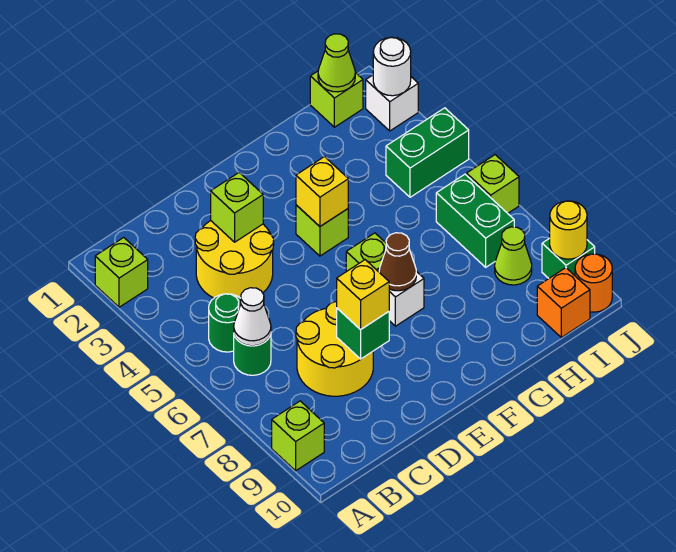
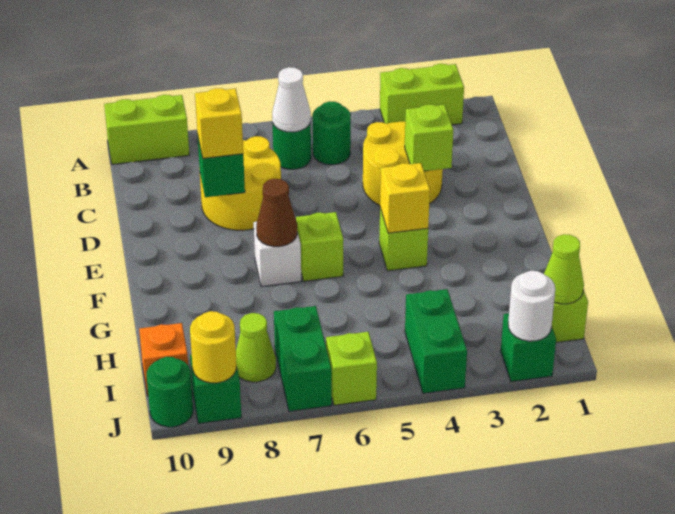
lime brick A2 level 1 -> lime brick A2:A3 level 1
lime brick A9 level 1 -> lime brick A9:A10 level 1
green brick I6:I7 level 1 -> green brick I7:J7 level 1
white brick J2 level 1 -> green brick J2 level 1
orange round brick J10 level 1 -> green round brick J10 level 1

